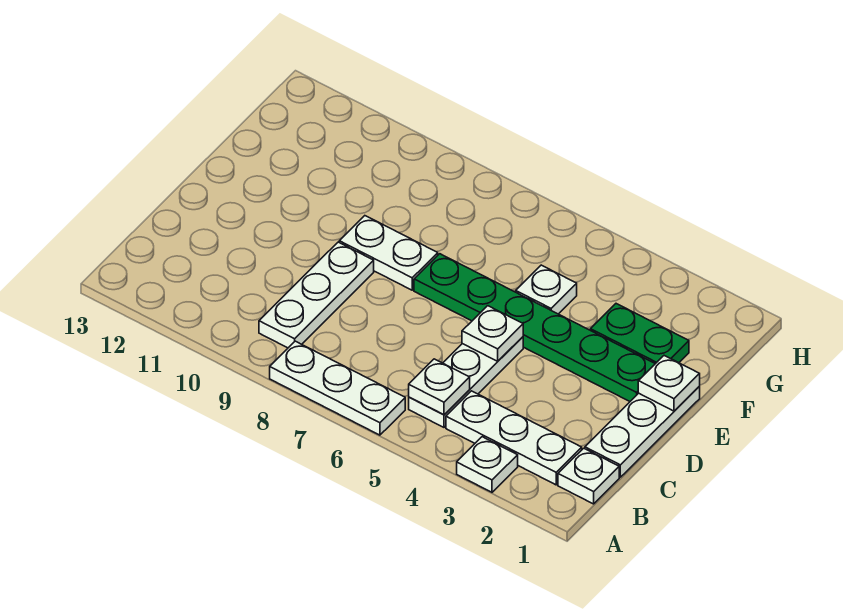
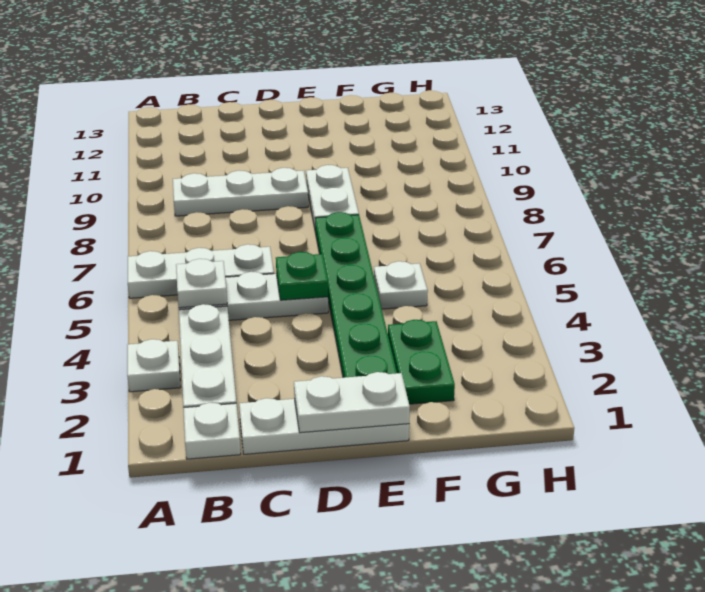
white plate A6:A8 level 1 -> white plate A6:C6 level 1
white plate D5 level 2 -> green plate D5 level 2
white plate E1 level 2 -> white plate D1:E1 level 2

